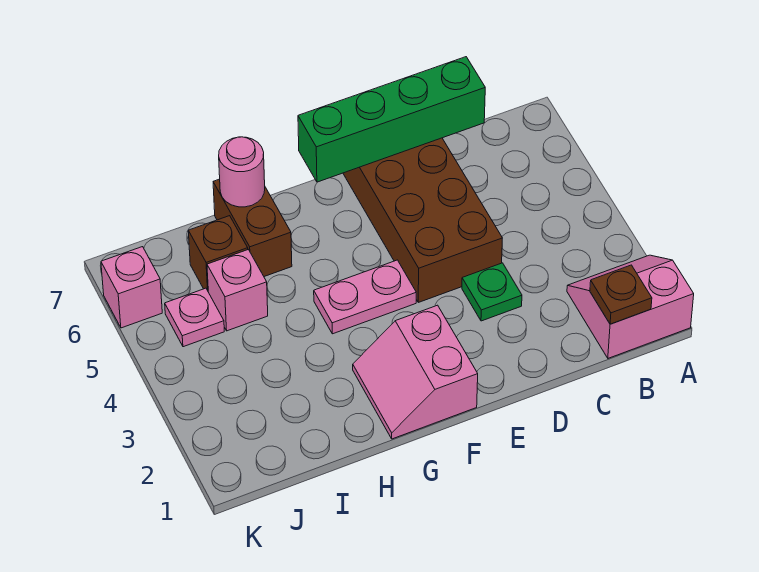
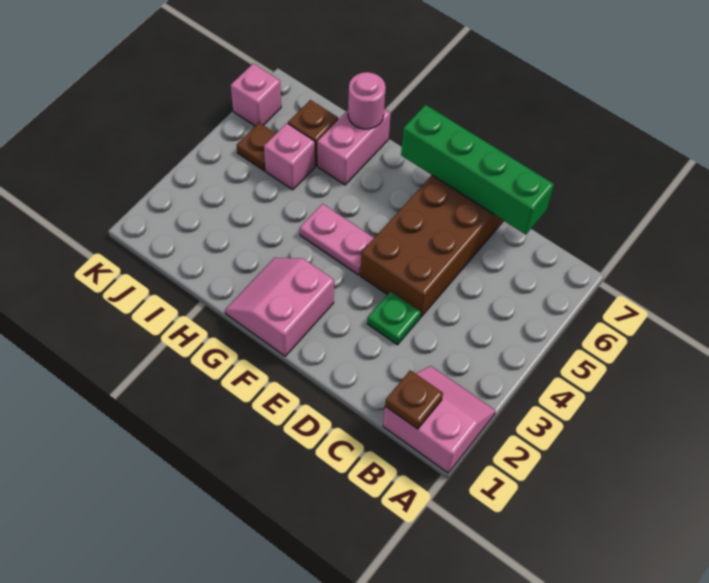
brown brick H6:H7 level 1 -> pink brick H6:H7 level 1
pink plate J5 level 1 -> brown plate J5 level 1

